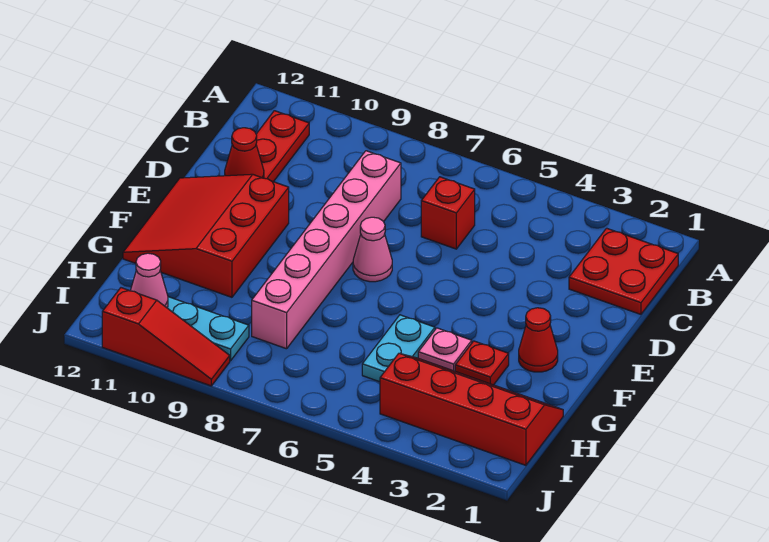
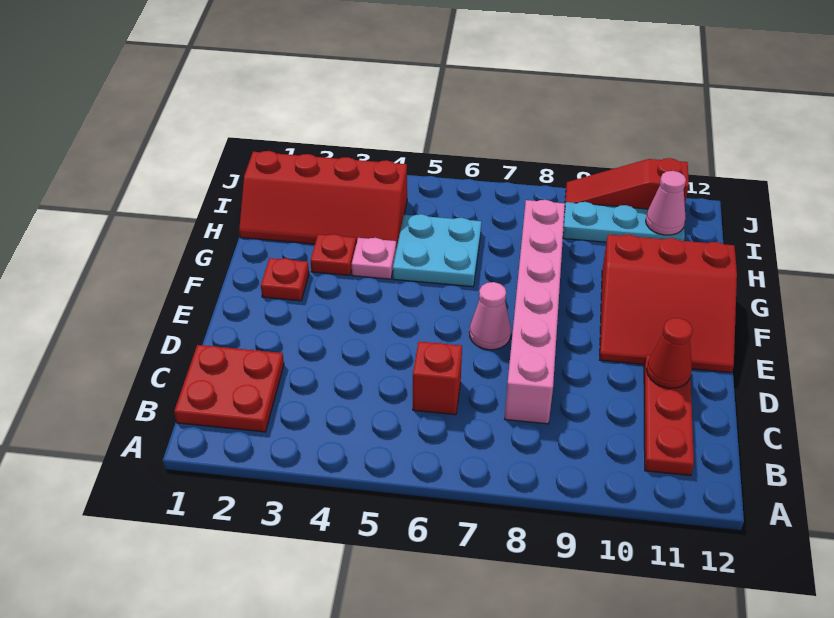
red slope E10:G12 level 1 top 10 -> red slope E10:G12 level 1 top G
red cone F2 level 1 -> red plate F2 level 1
cyan plate G5:H5 level 1 -> cyan plate G5:H6 level 1

